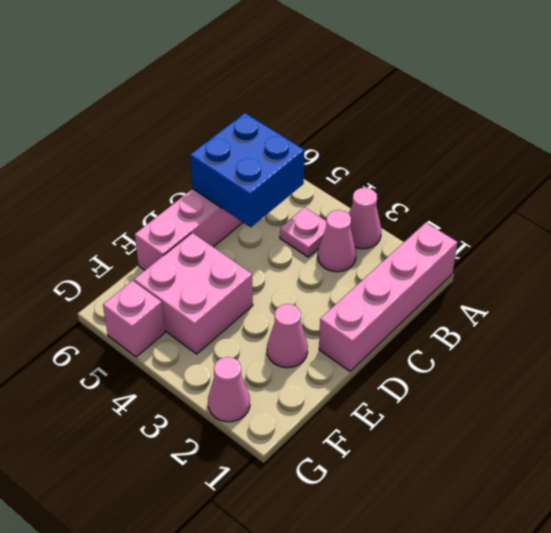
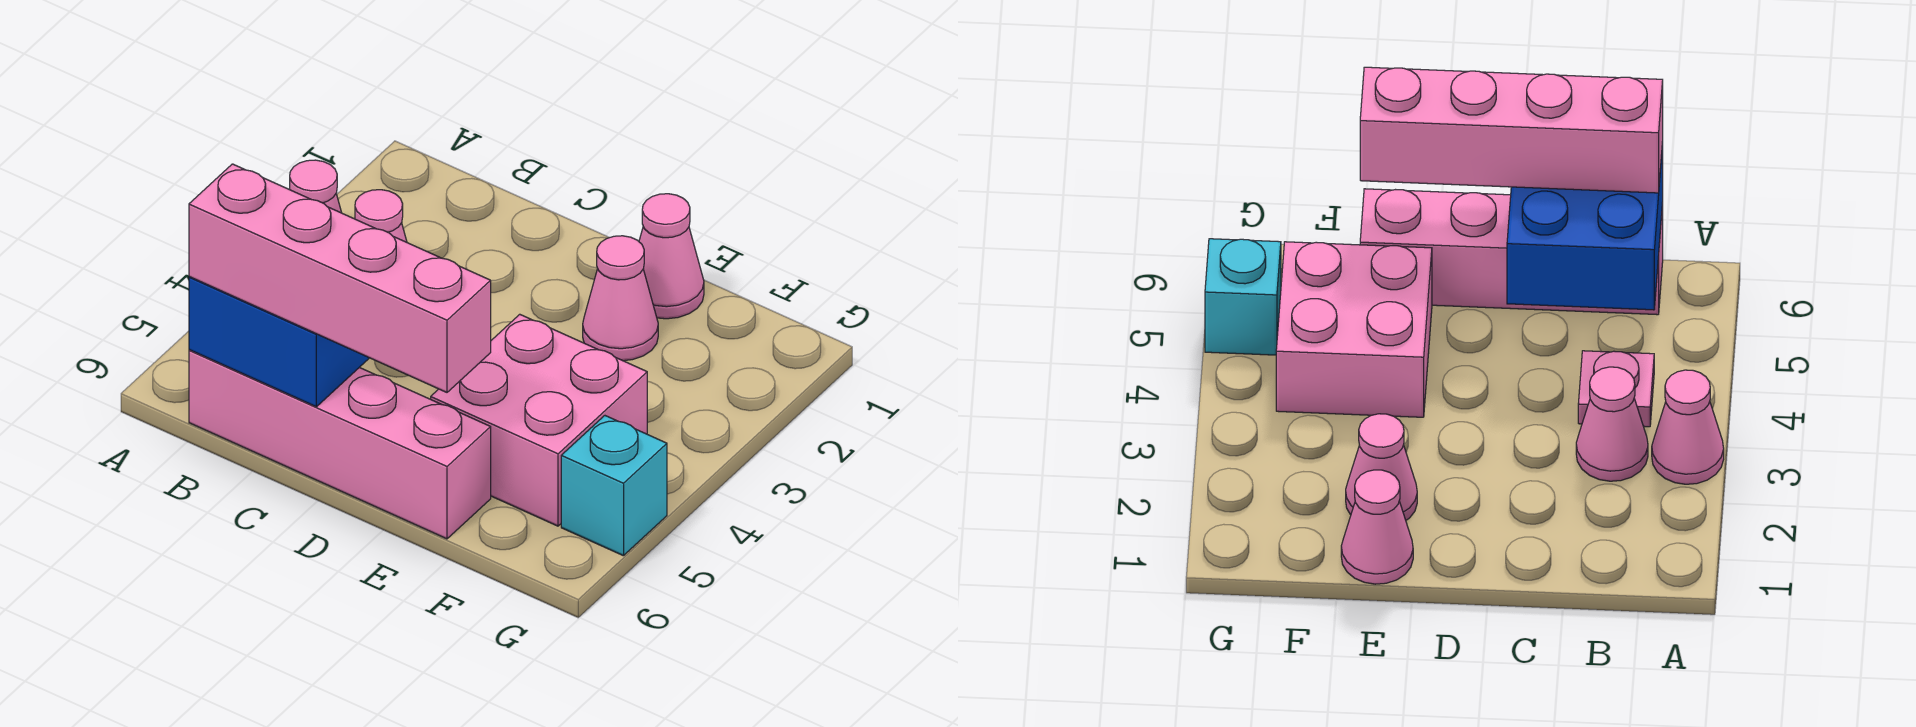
pink brick A1:D1 level 1 -> pink brick B6:E6 level 3
pink cone G2 level 1 -> pink cone E1 level 1
pink brick G5 level 1 -> cyan brick G5 level 1

